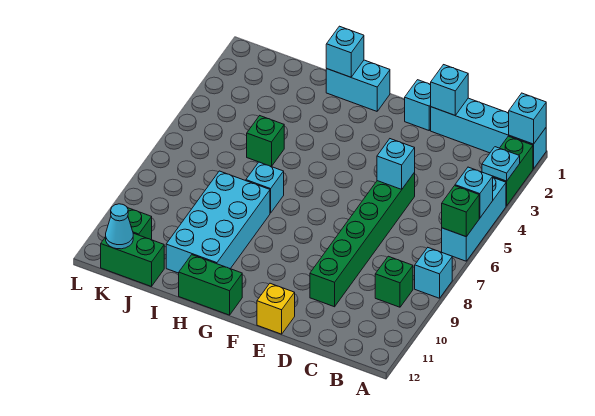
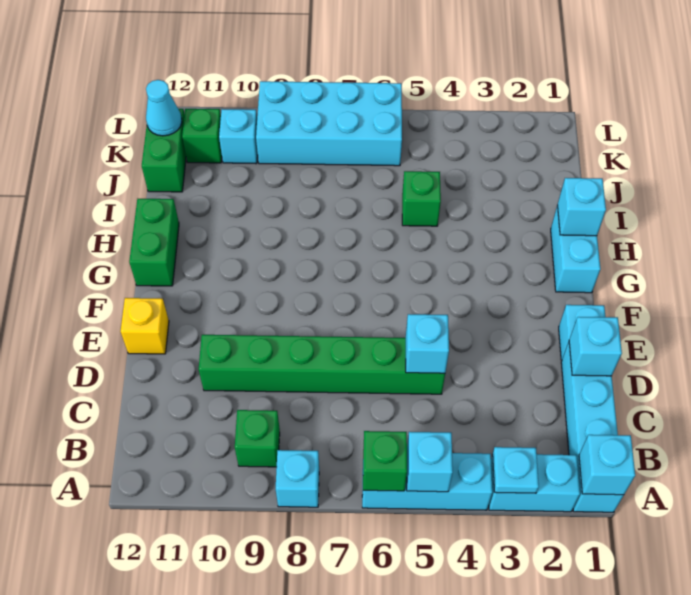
green brick A2:A3 level 1 -> cyan brick A2:A3 level 1
cyan brick H7 level 1 -> cyan brick K10 level 1
cyan brick H8:I11 level 1 -> cyan brick K6:L9 level 1

